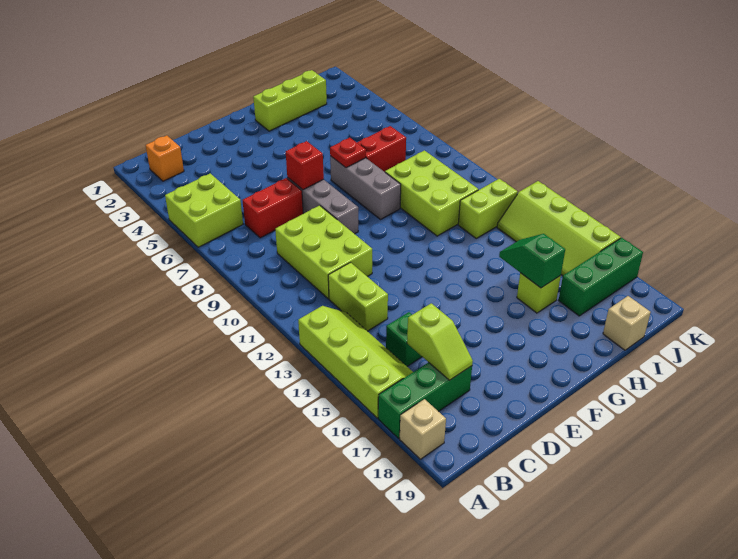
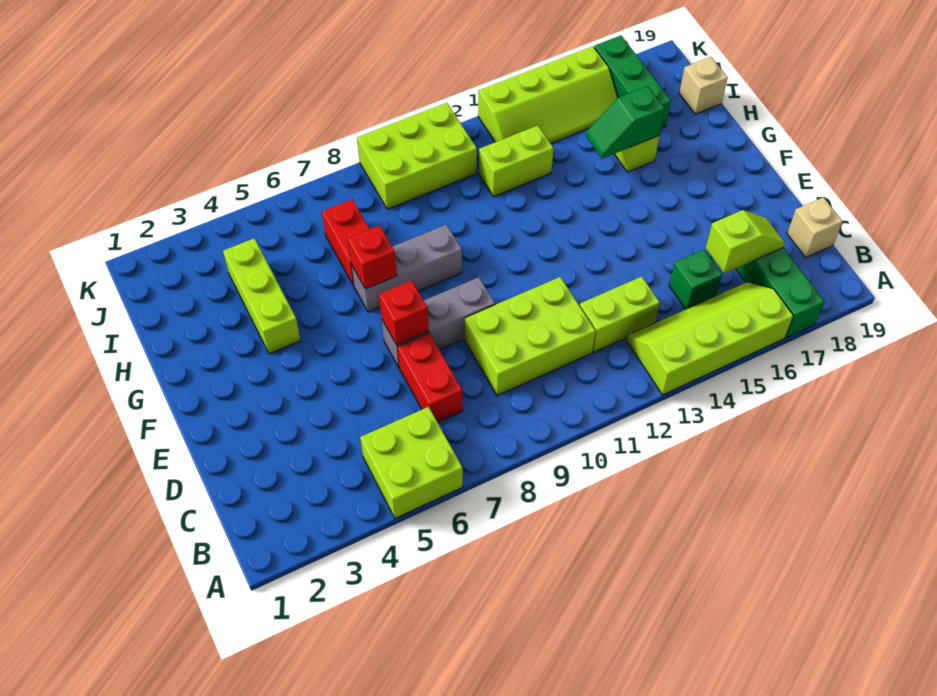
tan brick A18 level 1 -> tan brick C19 level 1
orange brick B2 level 1 -> none
lime brick G2:I2 level 1 -> lime brick G4:I4 level 1
red plate G7 level 2 -> red brick G7 level 2
lime brick H9:I11 level 1 -> lime brick J9:K11 level 1
lime brick I12:J12 level 1 -> lime brick I12:I13 level 1

